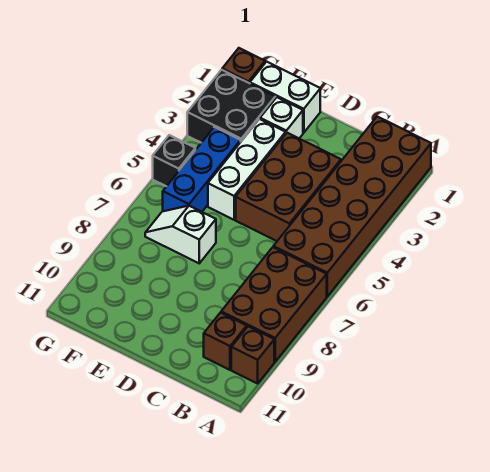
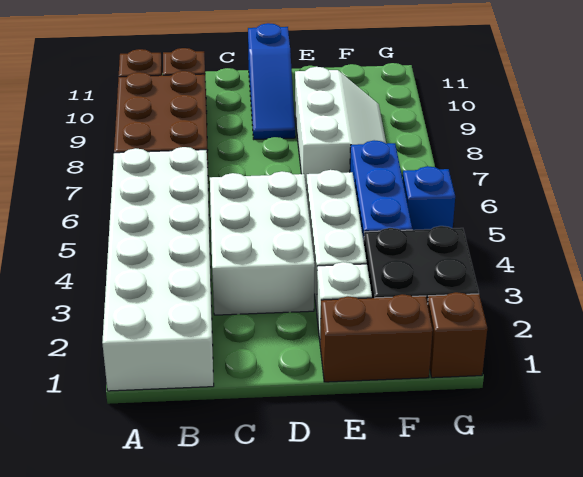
brown brick A1:B6 level 1 -> white brick A1:B6 level 1
brown brick C3:D5 level 1 -> white brick C3:D5 level 1
none -> blue slope D9:D11 level 1 top 11
white brick E1:F1 level 1 -> brown brick E1:F1 level 1
white slope E7:F7 level 1 top E -> white slope E7:F9 level 1 top E
black brick G5 level 1 -> blue brick G5 level 1

